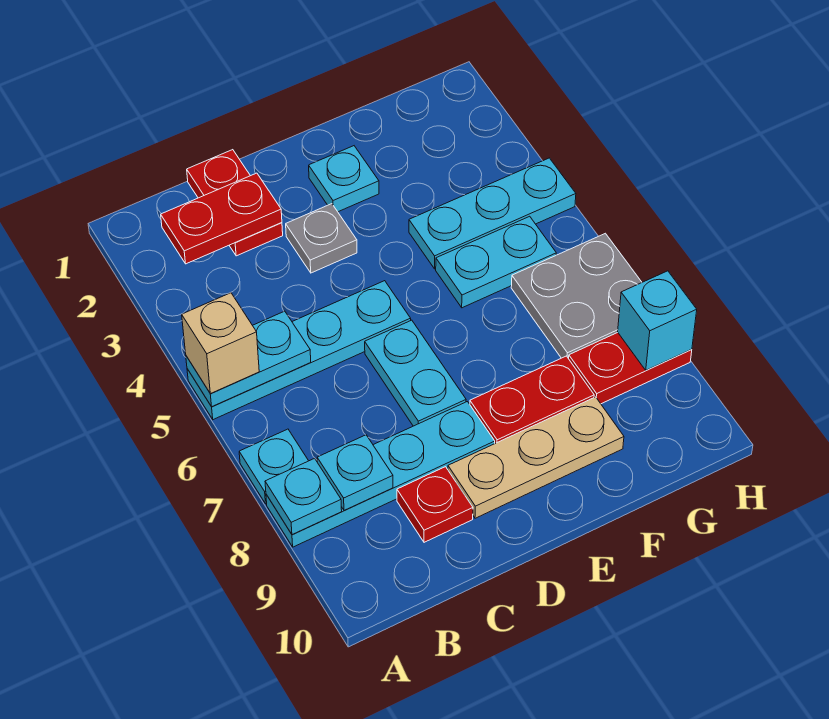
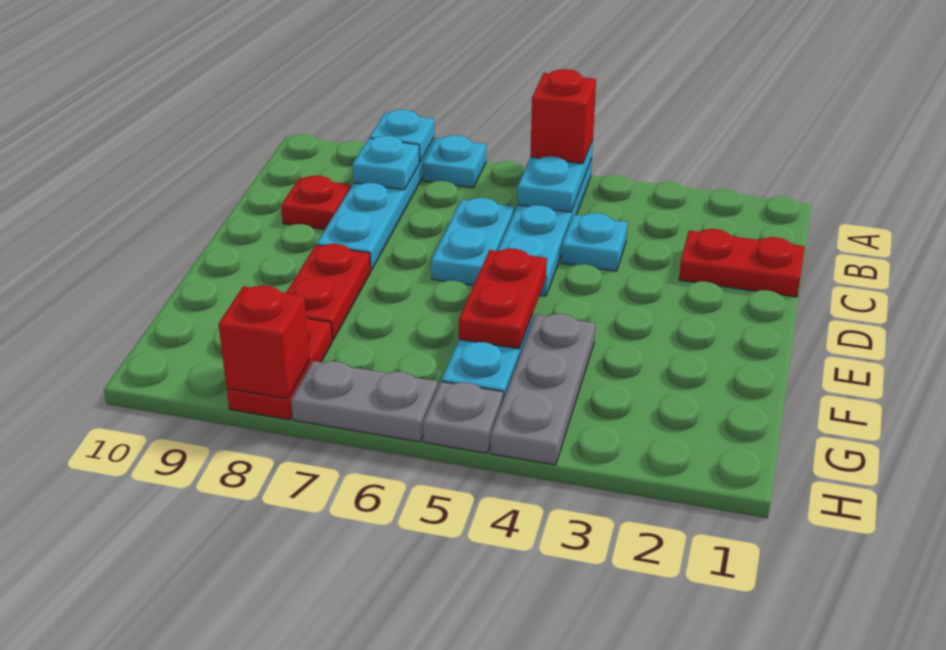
tan brick A5 level 3 -> red brick A5 level 3
red plate B2:C2 level 2 -> red plate E5:F5 level 2
grey plate D3 level 1 -> grey plate H5 level 1
cyan plate D6:D7 level 1 -> cyan plate C6:D6 level 1
tan plate D9:F9 level 1 -> none
cyan plate E2 level 1 -> cyan plate C4 level 1
cyan plate F4:H4 level 1 -> grey plate F4:H4 level 1
grey plate G6:H7 level 1 -> grey plate H6:H7 level 1
cyan brick H8 level 2 -> red brick H8 level 2

